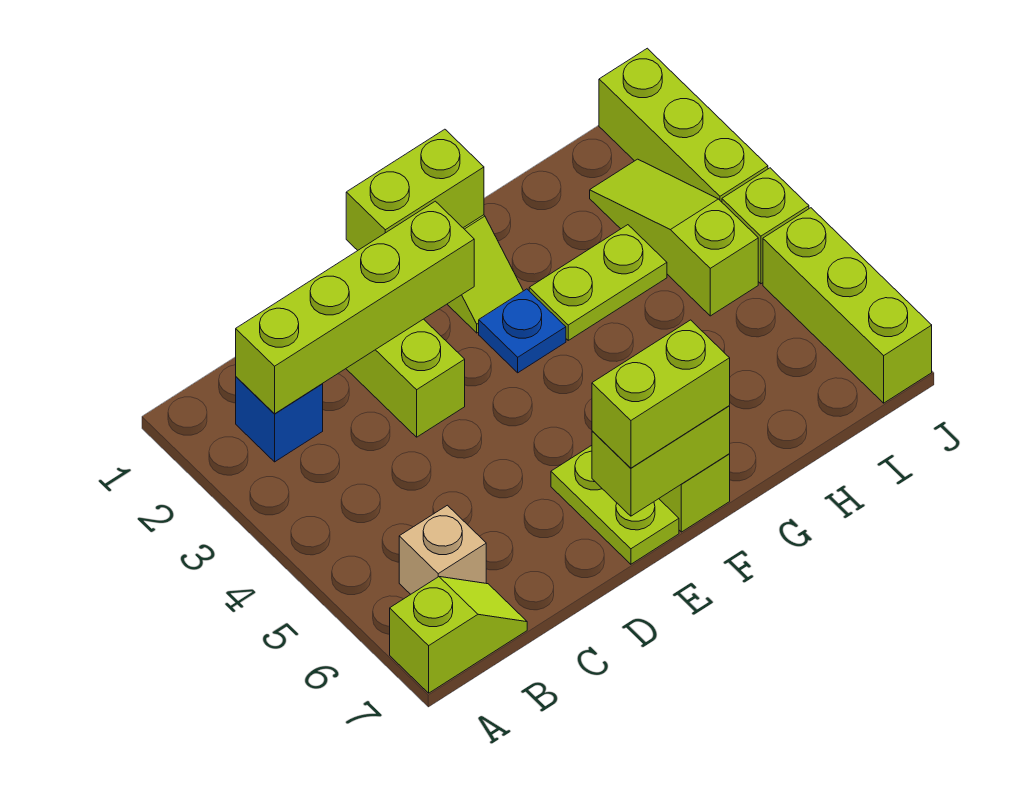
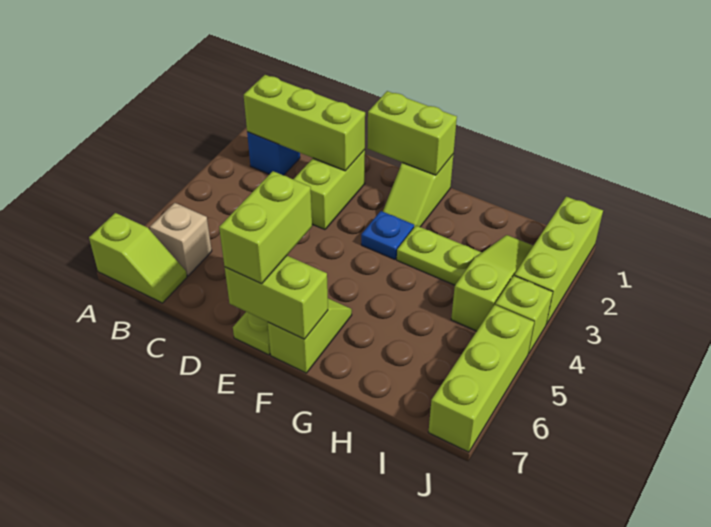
lime brick B2:E2 level 2 -> lime brick B2:D2 level 2
lime brick E7:F7 level 3 -> lime brick E6:E7 level 3

